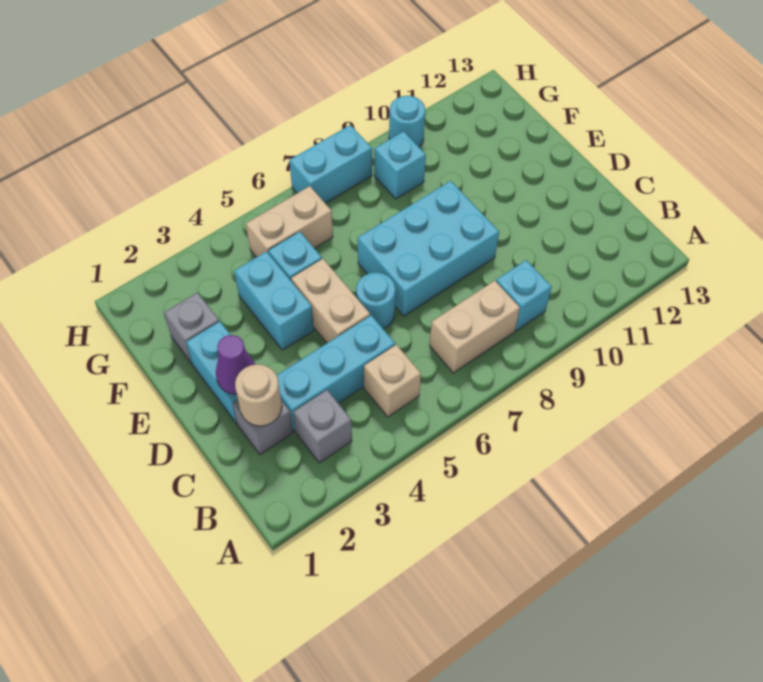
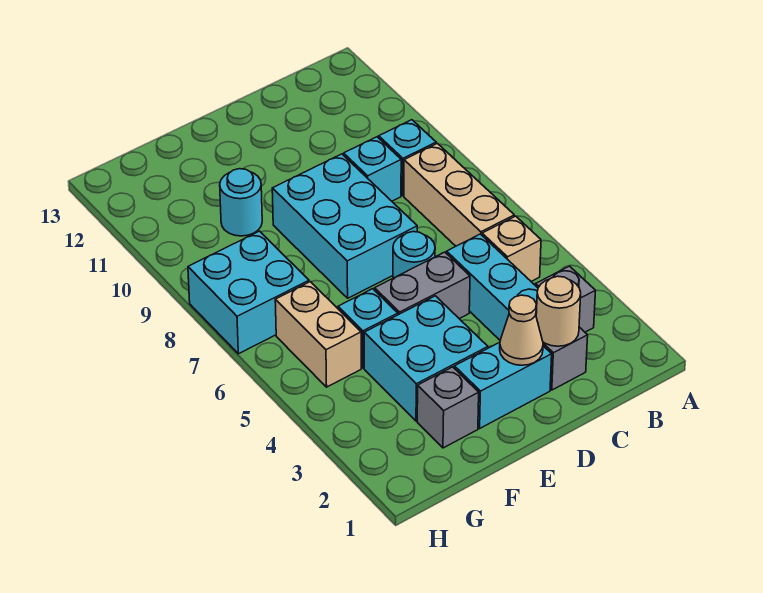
tan brick B7:B8 level 1 -> tan brick B6:B8 level 1
purple cone D2 level 2 -> tan cone D2 level 2
tan brick D5:E5 level 1 -> grey brick D5:E5 level 1
cyan brick E4:F4 level 1 -> cyan brick E3:F4 level 1
cyan brick G9 level 1 -> cyan brick C9 level 1
cyan brick H7:H8 level 1 -> cyan brick G7:H8 level 1
cyan round brick H10 level 1 -> cyan round brick F10 level 1

